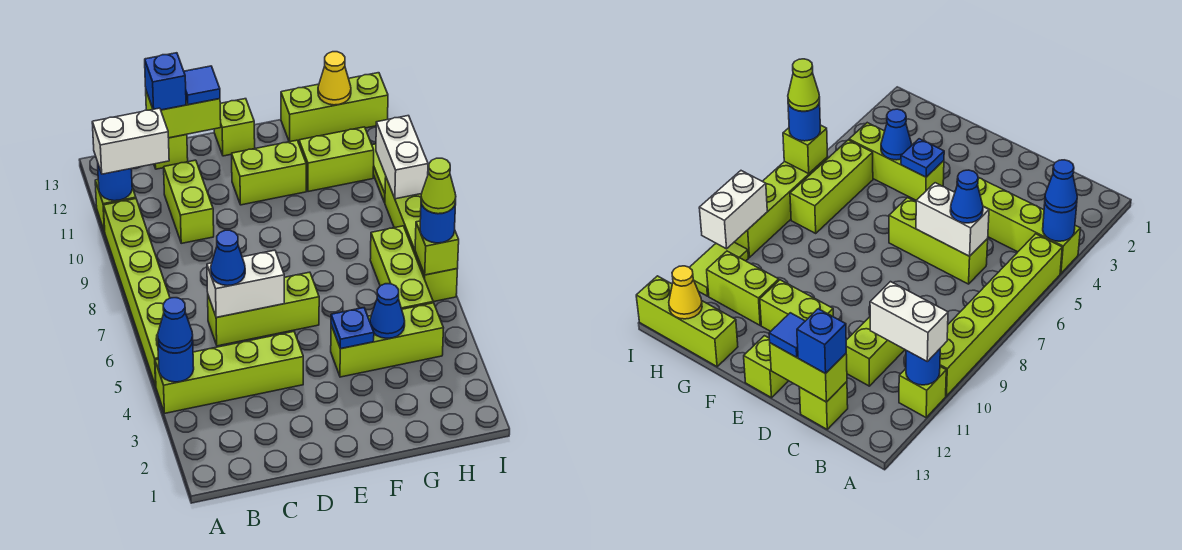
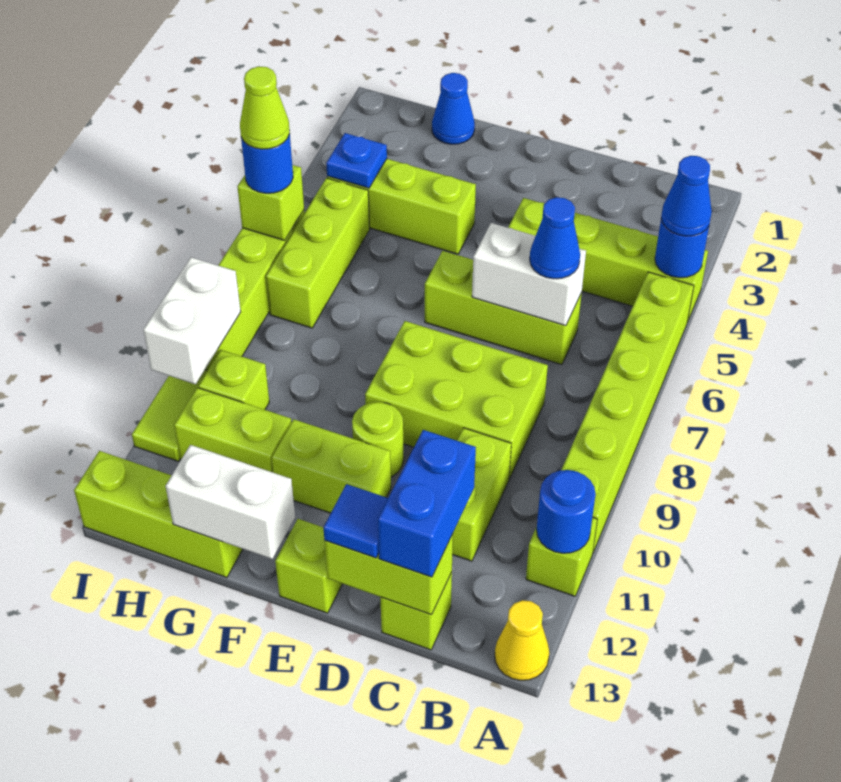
white brick A11:B11 level 3 -> white brick F13:G13 level 2
none -> lime brick C8:E9 level 1
blue brick C13 level 3 -> blue brick C12:C13 level 3
none -> lime round brick E10 level 1
blue plate F4 level 2 -> blue plate H4 level 2
blue cone G4 level 2 -> blue cone G1 level 1
none -> lime brick H10 level 1
yellow cone H13 level 2 -> yellow cone A13 level 1

